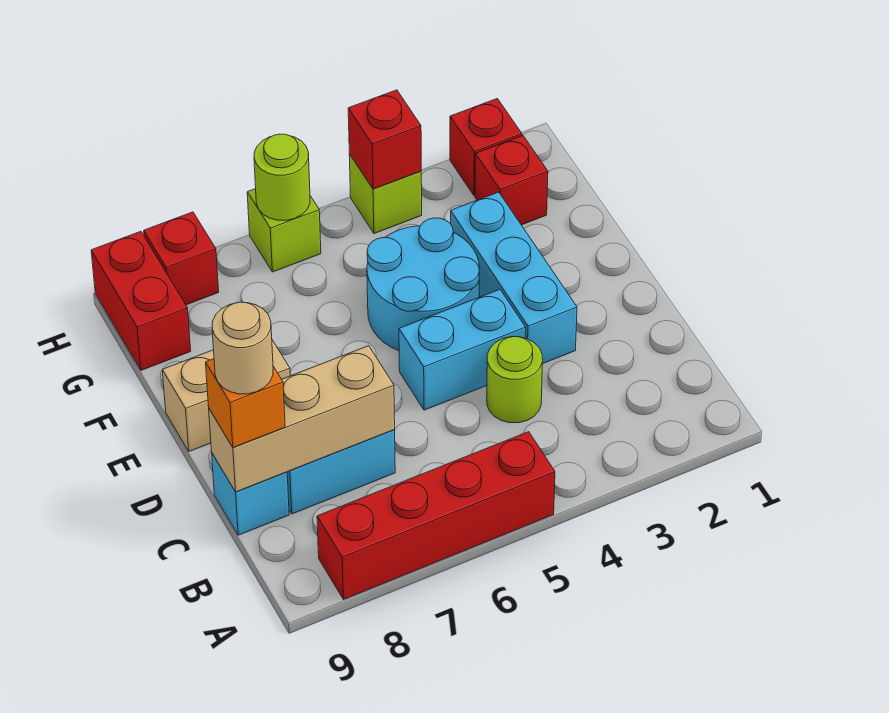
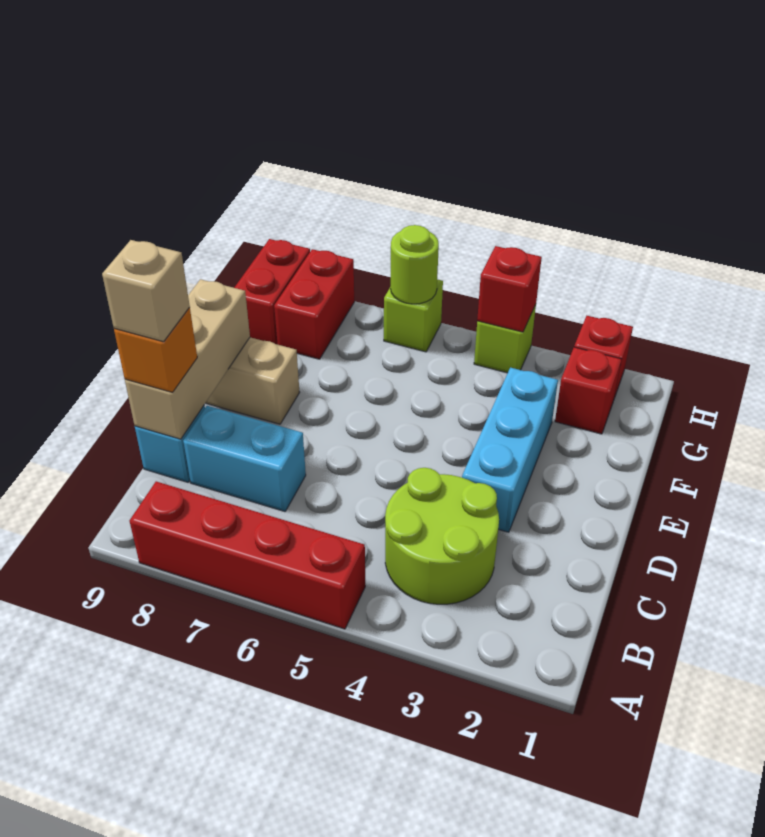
lime round brick C4 level 1 -> lime round brick B3:C4 level 1
tan brick C7:C9 level 2 -> tan brick C9:E9 level 2
tan round brick C9 level 4 -> tan brick C9 level 4
cyan brick D4:D5 level 1 -> none
cyan round brick E4:F5 level 1 -> none
red brick H8 level 1 -> red brick G8:H8 level 1

